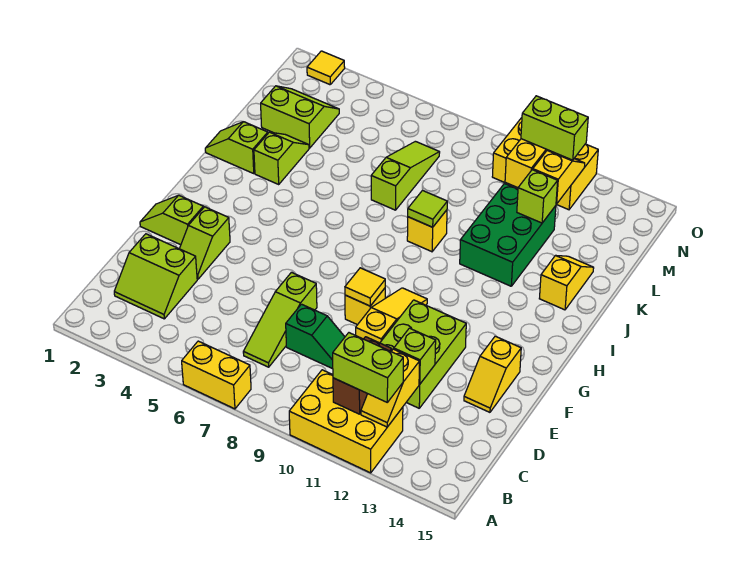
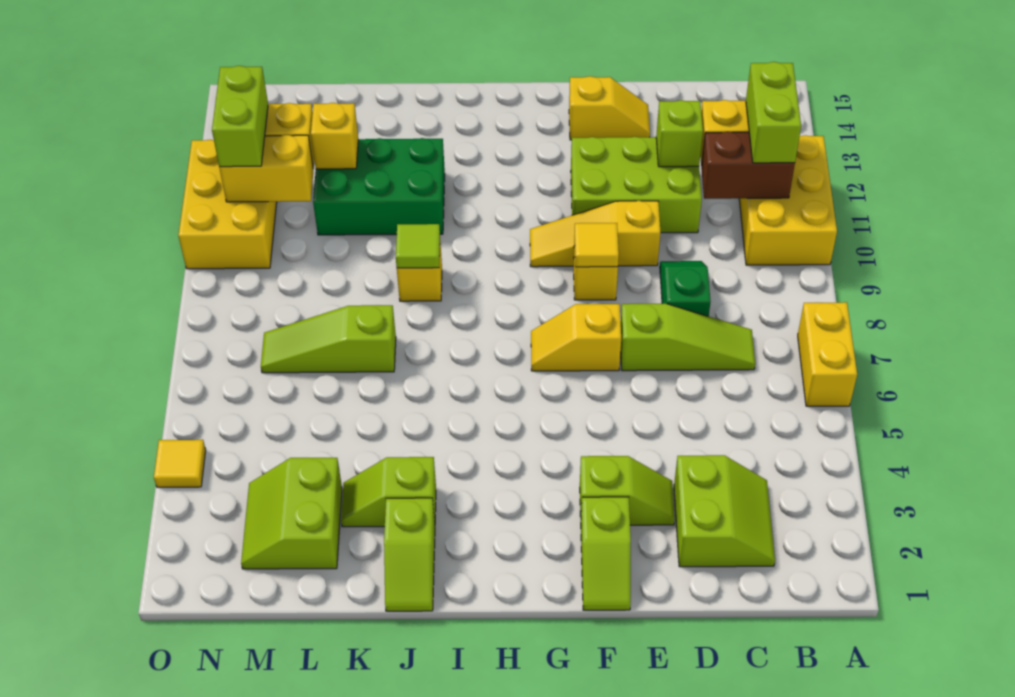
yellow slope J14:K14 level 1 top J -> yellow slope F7:G7 level 1 top F
lime brick L12 level 2 -> yellow brick L12 level 2
yellow tile O2 level 1 -> yellow tile O4 level 1

